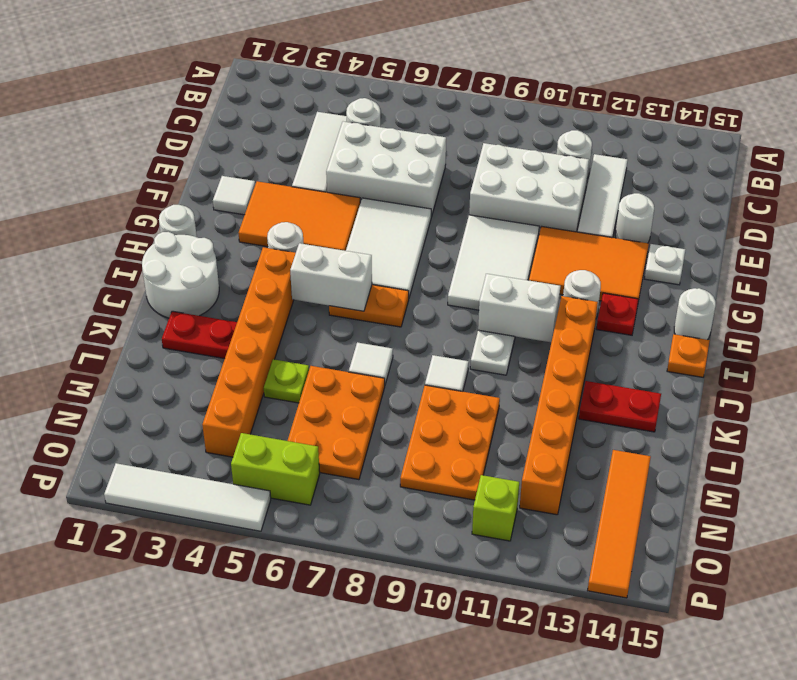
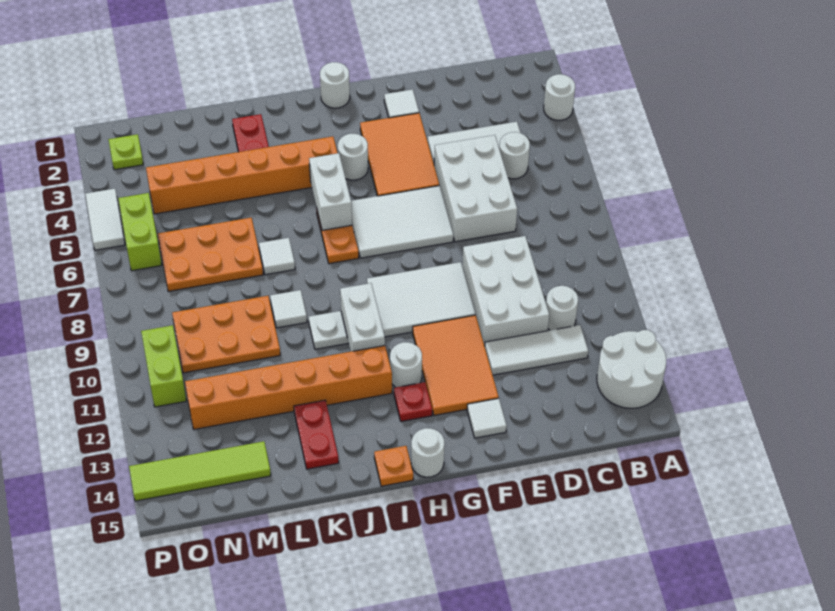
white round brick E13 level 1 -> white round brick A3 level 1
white plate F14 level 1 -> white tile F14 level 1
white round brick I1:J2 level 1 -> white round brick A13:B14 level 1
lime plate L5 level 1 -> lime plate O2 level 1
orange tile M14:P14 level 1 -> lime tile M14:P14 level 1
lime brick O11 level 1 -> lime brick O10:O11 level 1
white tile P2:P5 level 1 -> white tile P4:P5 level 1

